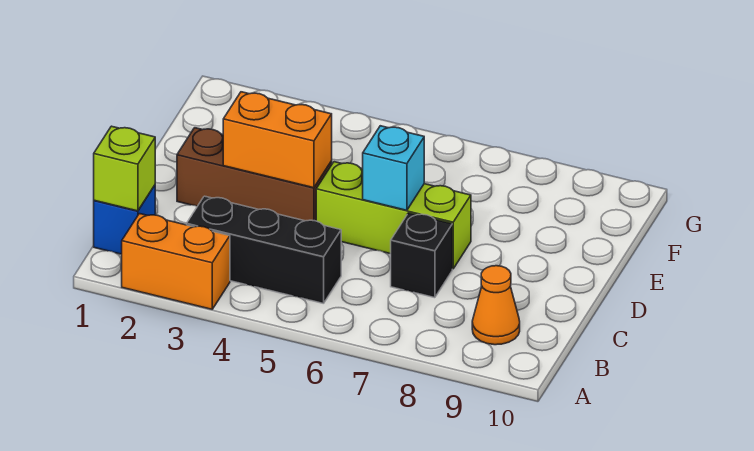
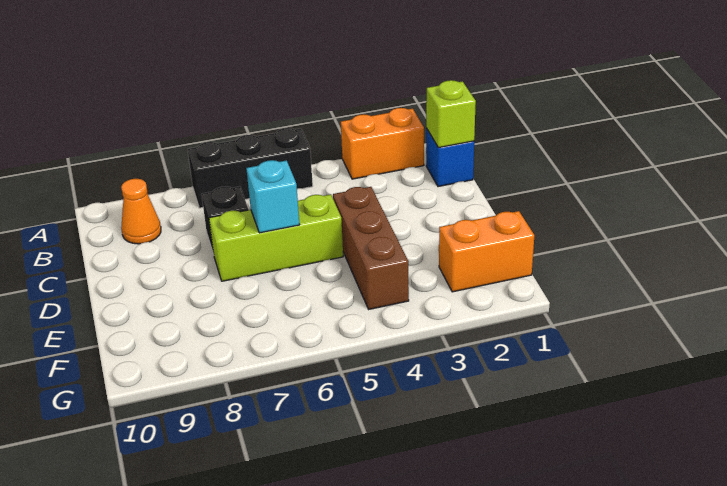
black brick B3:B5 level 1 -> black brick A5:A7 level 1
brown brick D2:D4 level 1 -> brown brick D4:F4 level 1
orange brick D3:D4 level 2 -> orange brick F1:F2 level 1

